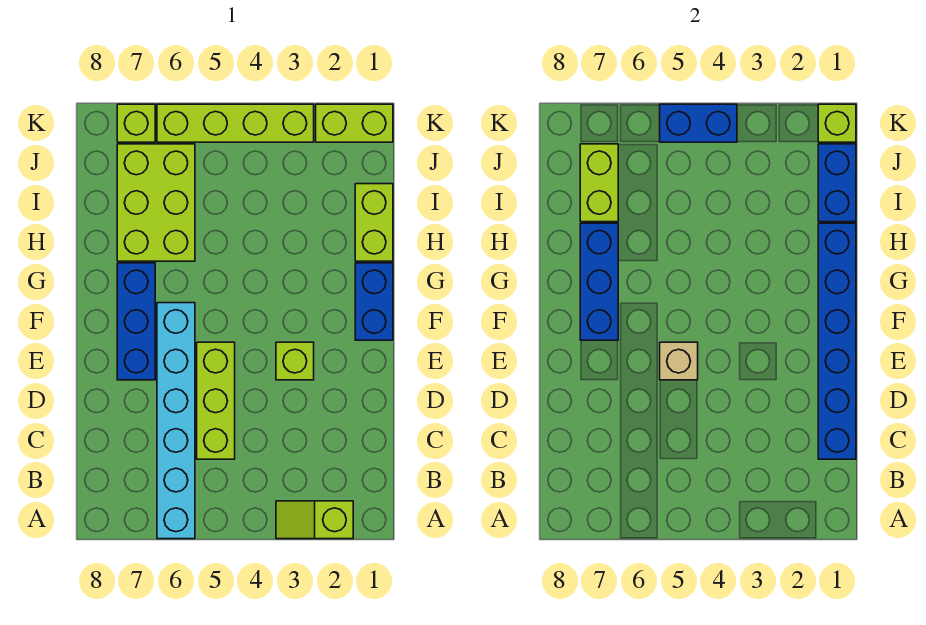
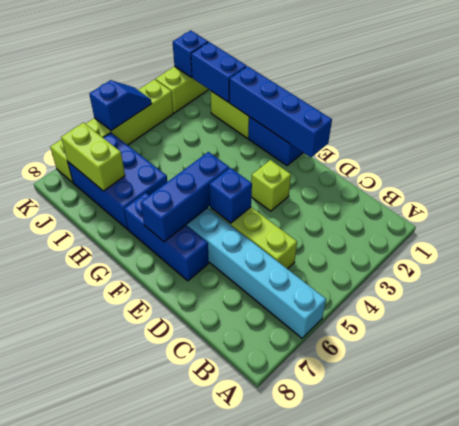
lime slope A2:A3 level 1 top 2 -> none
blue brick C1:H1 level 2 -> blue brick E1:H1 level 2
tan brick E5 level 2 -> blue brick E5 level 2
blue brick F7:H7 level 2 -> blue brick F5:F7 level 2
lime brick H6:J7 level 1 -> blue brick H6:J7 level 1
lime brick K1 level 2 -> blue brick K1 level 2
blue brick K4:K5 level 2 -> blue slope K4:K5 level 2 top 5

